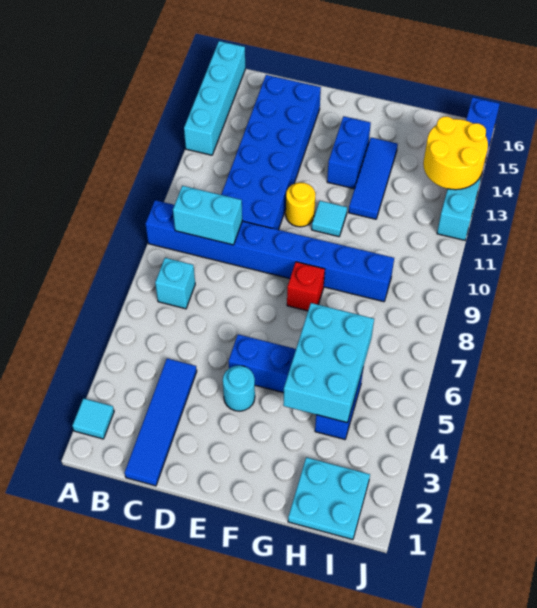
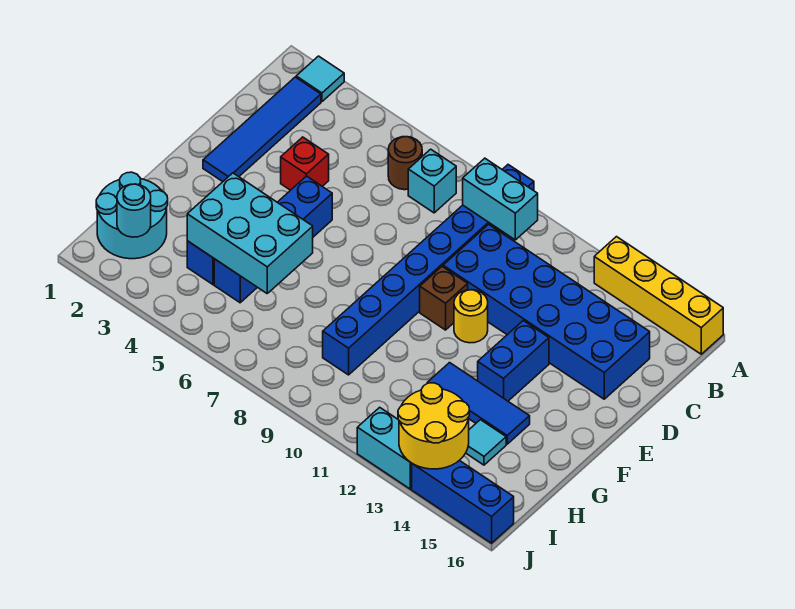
cyan brick A13:A16 level 1 -> yellow brick A13:A16 level 1
none -> brown round brick B6 level 1
cyan brick B9:C9 level 2 -> cyan brick B9:B10 level 2
blue tile C1:C4 level 1 -> blue tile B2:E2 level 1
cyan round brick E4 level 1 -> cyan round brick I2 level 2
none -> brown brick E10 level 1
red brick F8 level 1 -> red brick D4 level 1
cyan tile F11 level 1 -> cyan tile H14 level 1
blue brick F13:F14 level 1 -> blue brick E13:F13 level 1
cyan plate H1:I2 level 1 -> cyan round brick H1:I2 level 1

